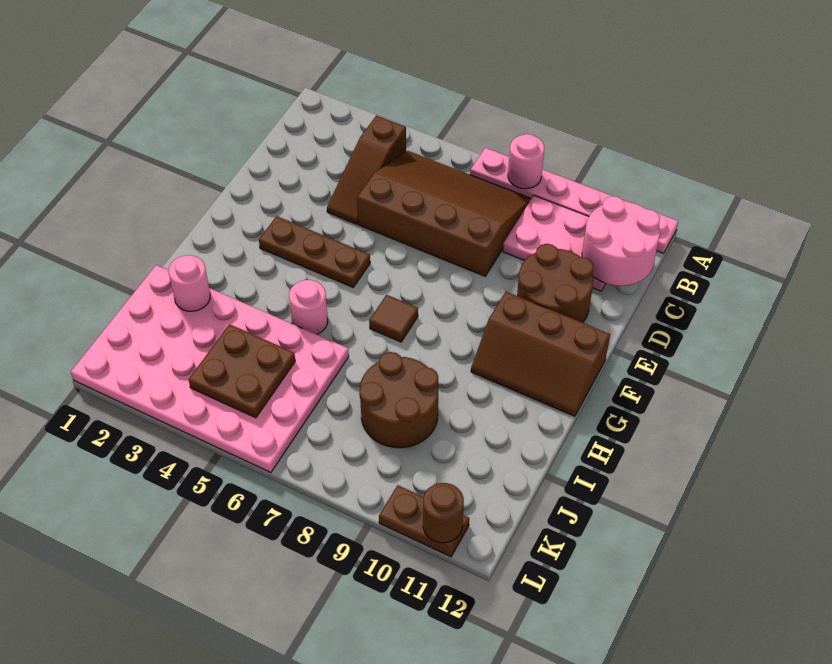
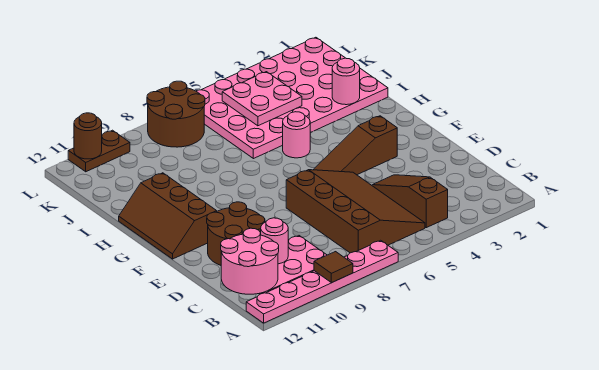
pink round brick A8 level 2 -> pink round brick C10 level 2
brown slope B5:D8 level 1 top D -> brown slope B5:E7 level 1 top 7
brown plate F3:F5 level 1 -> brown slope F3:F5 level 1 top 3
brown slope F10:G12 level 1 top F -> brown slope F11:H12 level 1 top 11
brown tile G7 level 1 -> brown tile A9 level 2
brown round brick I8:J9 level 1 -> brown round brick K7:L8 level 1
brown plate J4:K5 level 2 -> pink plate J4:K5 level 2

